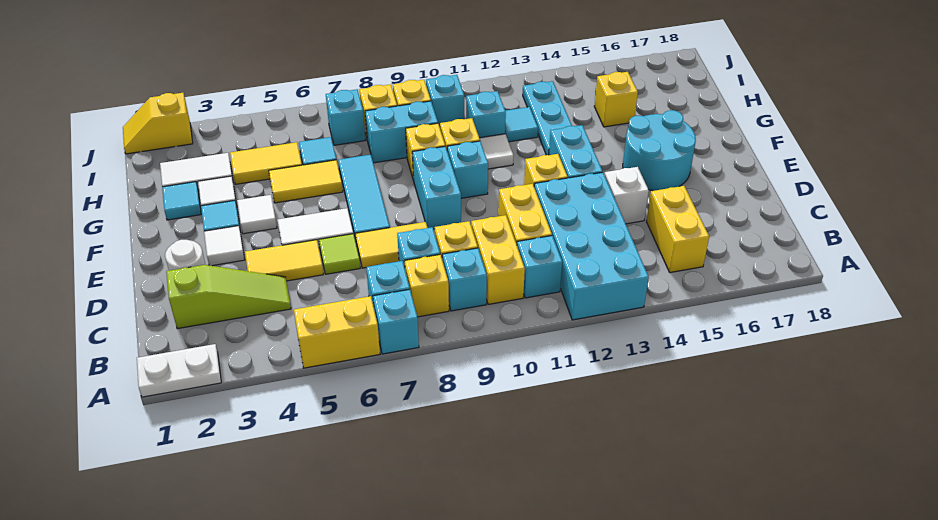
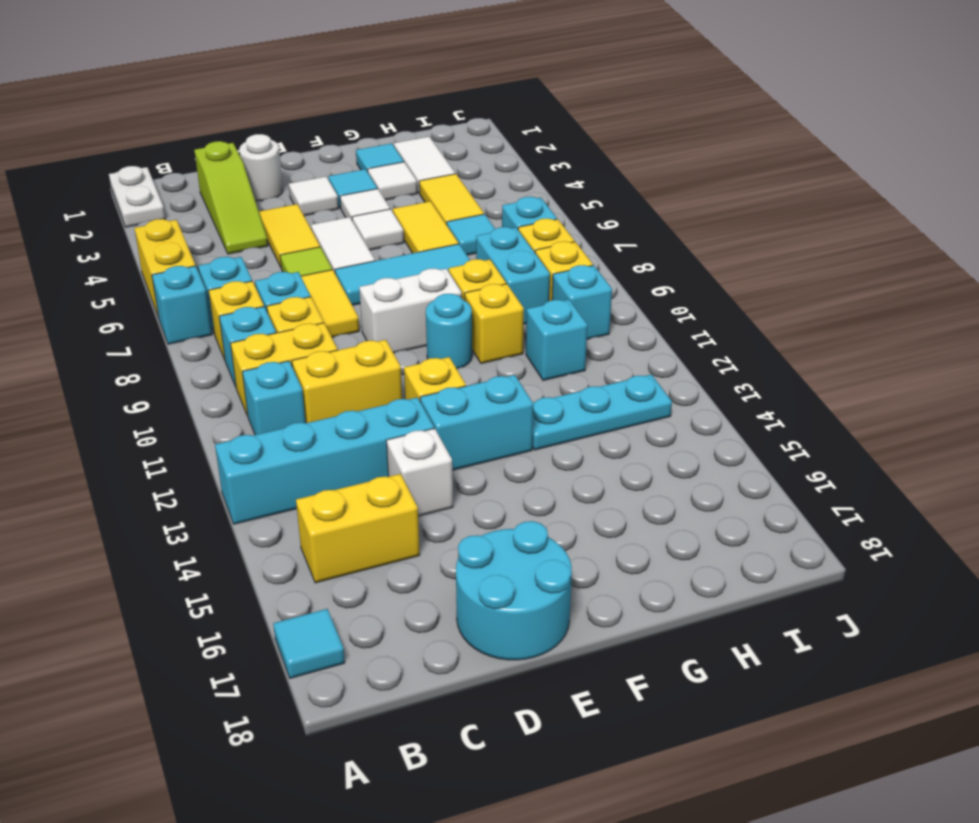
cyan brick A12:D13 level 1 -> cyan brick A13:D13 level 1
cyan brick E9:F9 level 1 -> white brick E9:F9 level 1
cyan round brick E15:F16 level 1 -> cyan round brick D17:E18 level 1
cyan brick F10 level 1 -> cyan round brick F10 level 1
white tile G11 level 1 -> white tile F5 level 1
cyan tile H12 level 1 -> cyan tile A17 level 1
yellow brick H15 level 1 -> none
yellow slope J1:J2 level 1 top 2 -> none

